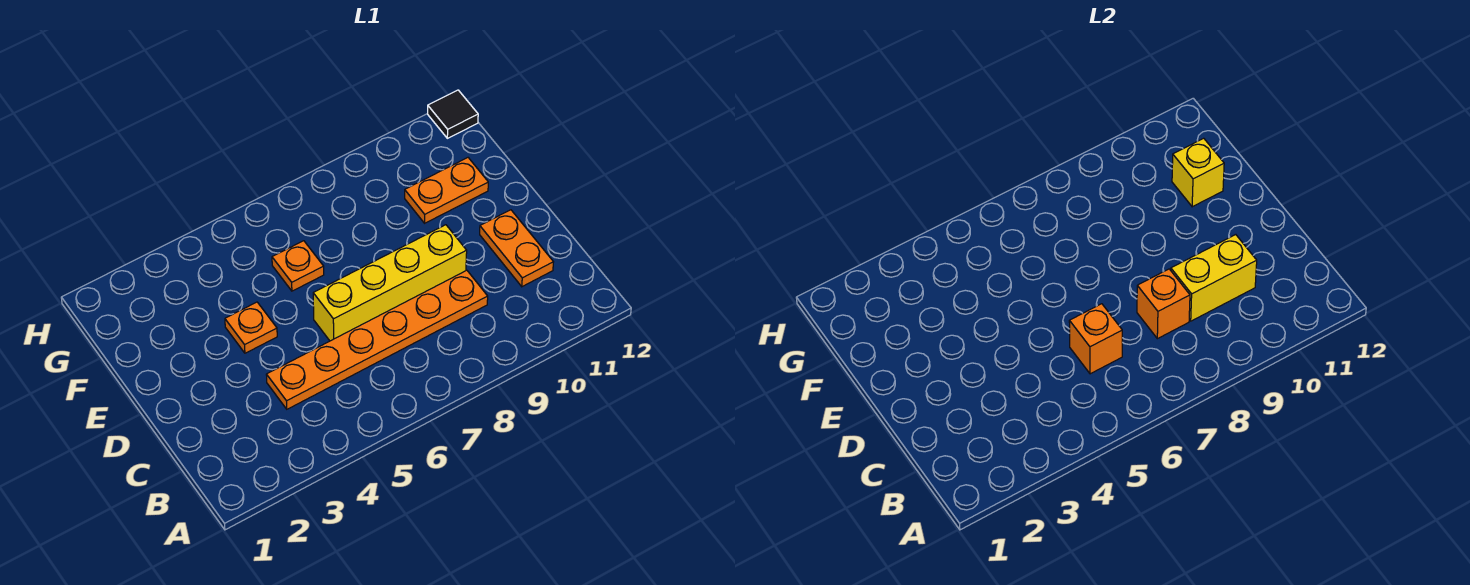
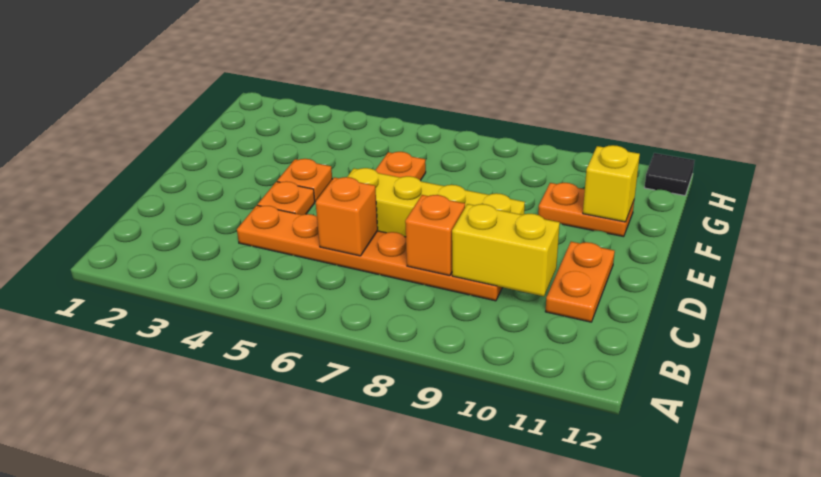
none -> orange plate D4 level 1

